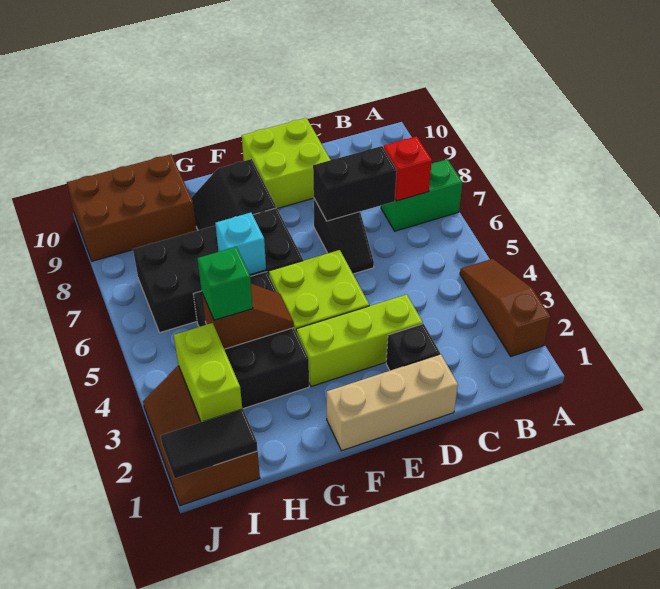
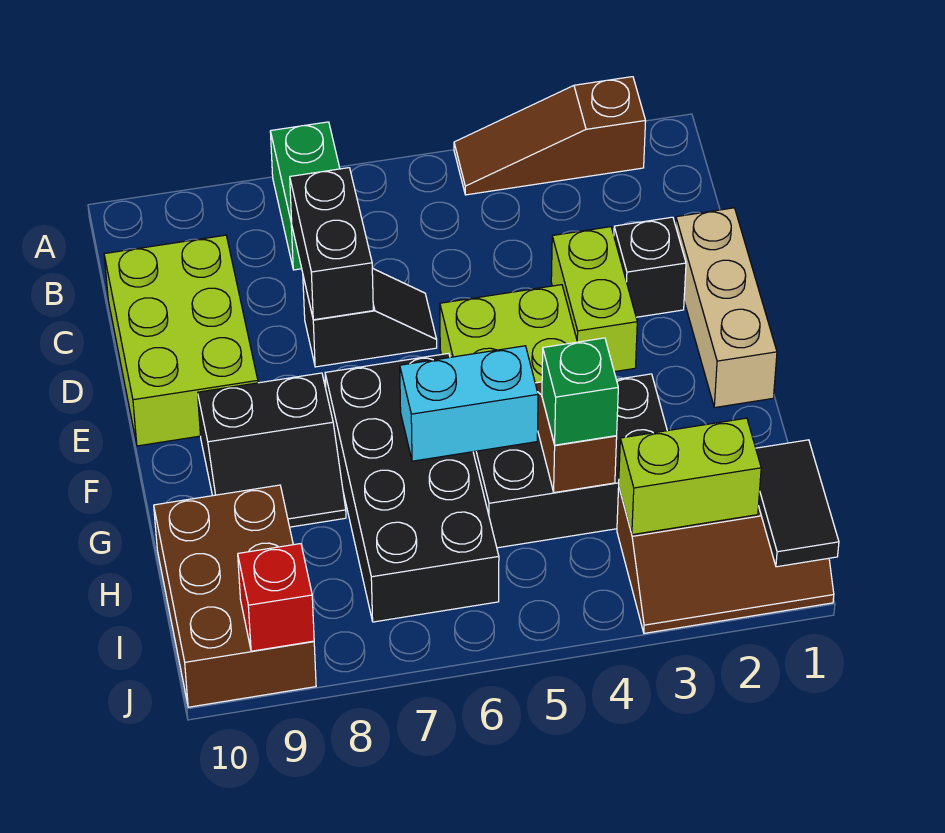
red brick B7 level 2 -> red brick J9 level 2
lime brick D3:F3 level 1 -> lime brick D3:E3 level 1
lime brick D9:E10 level 1 -> lime brick C9:E10 level 1
cyan brick G6 level 2 -> cyan brick G5:G6 level 2

